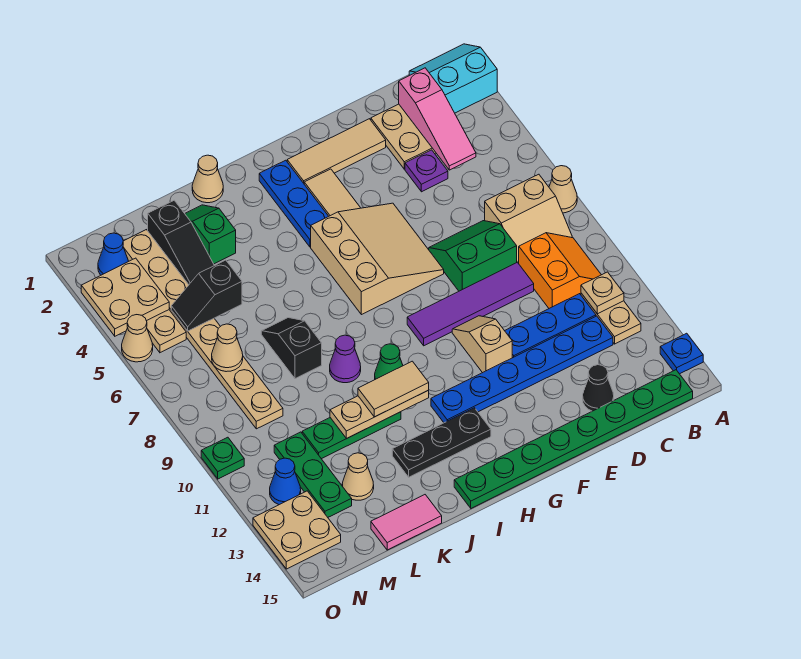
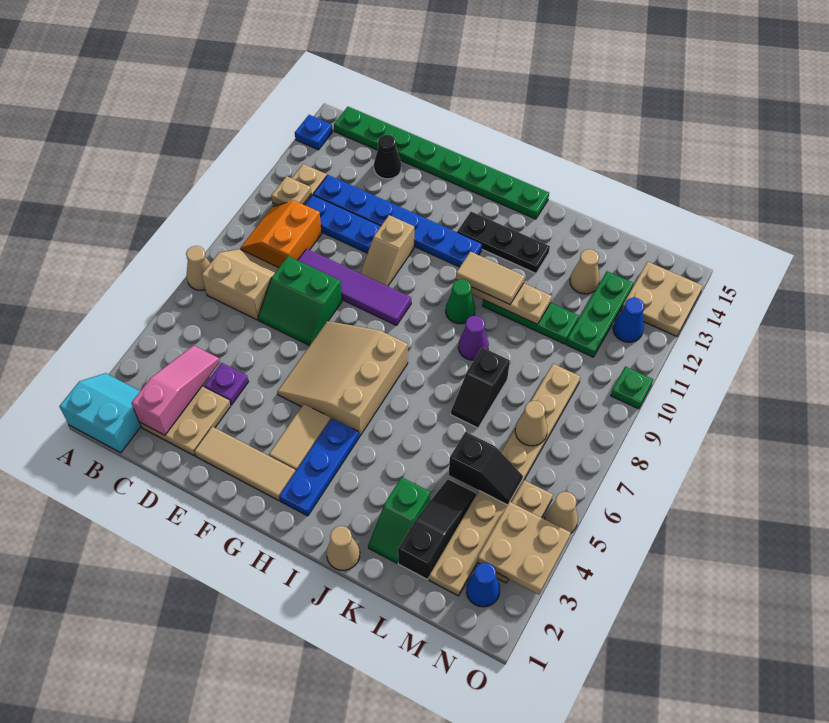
cyan slope A1:B2 level 1 top 2 -> cyan slope A1:B2 level 1 top 1
pink tile K15:L15 level 1 -> none

